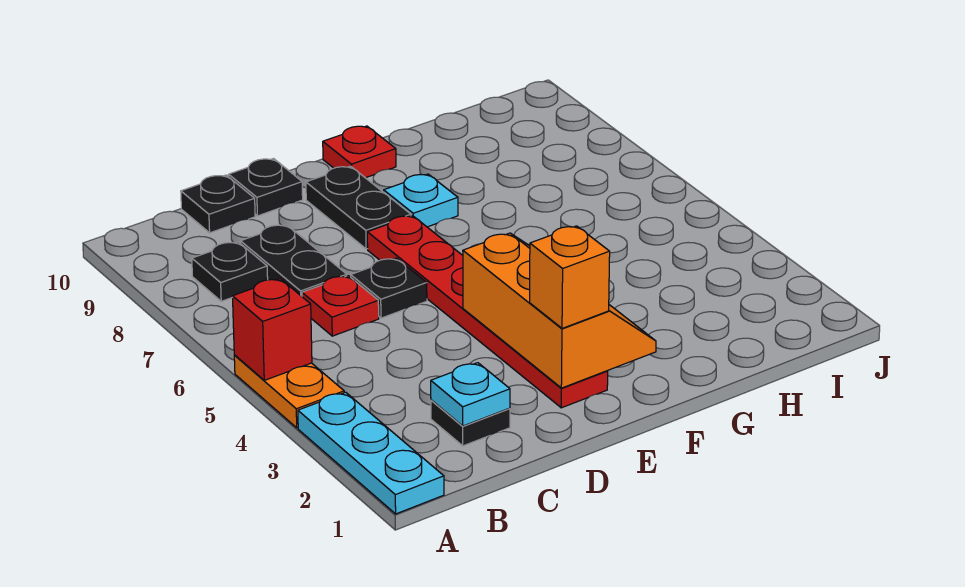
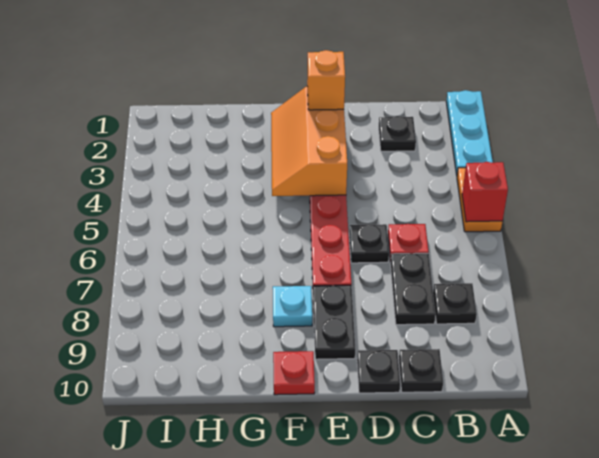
cyan plate C2 level 2 -> none

